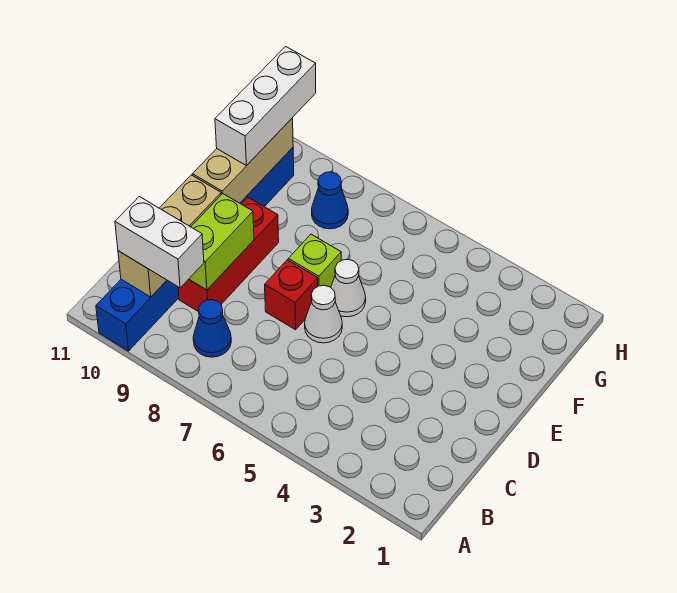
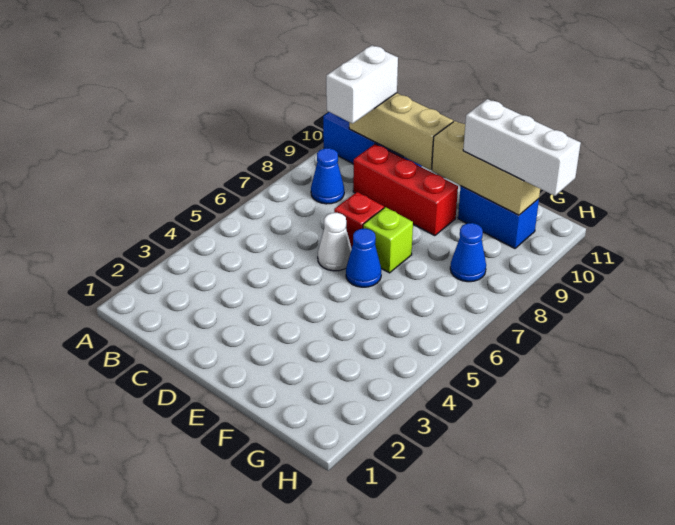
lime brick C9:D9 level 2 -> none
white cone E6 level 1 -> blue cone E6 level 1

